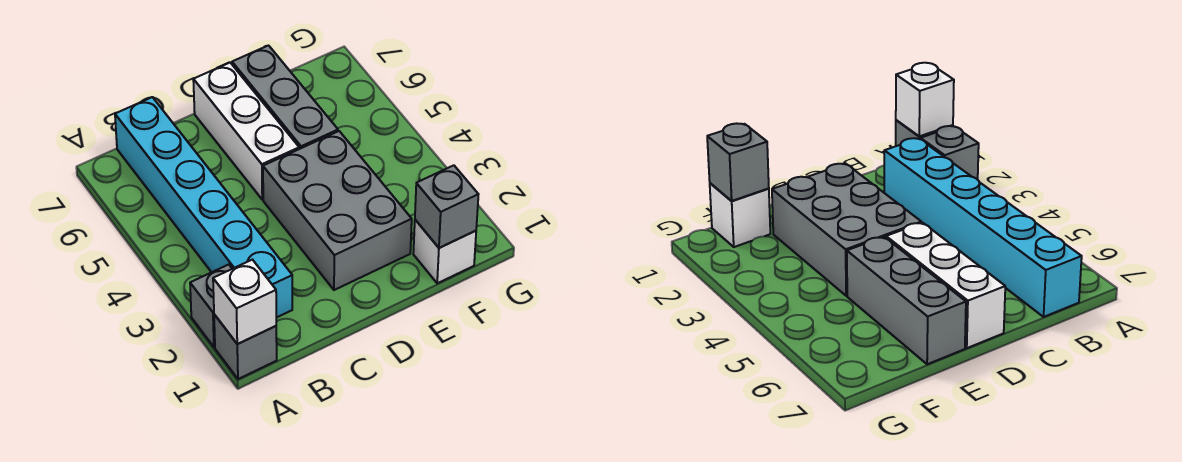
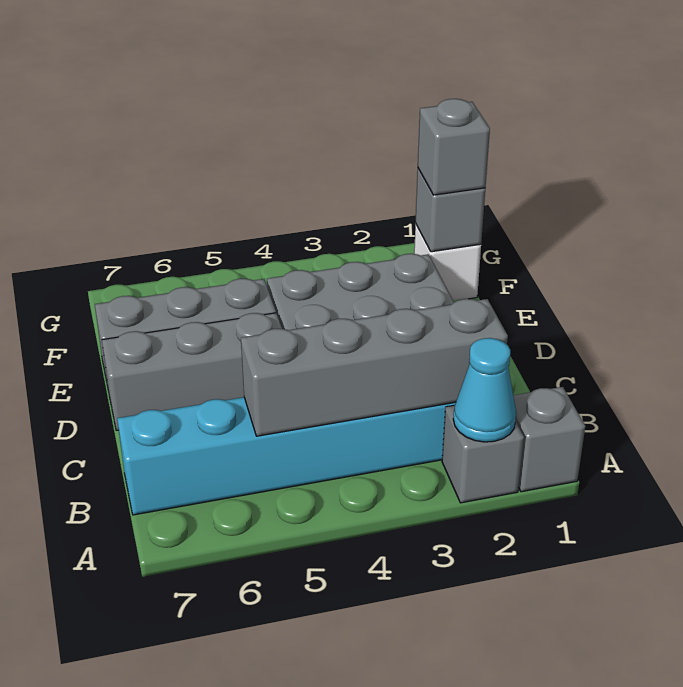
white brick A1 level 2 -> none
none -> cyan cone A2 level 2
none -> grey brick B2:B5 level 2
white brick D5:D7 level 1 -> grey brick D5:D7 level 1
none -> grey brick F1 level 3

